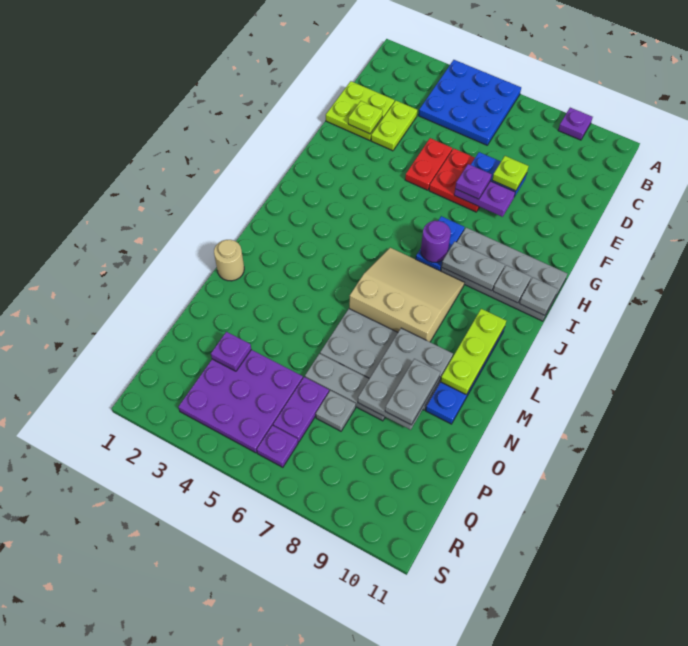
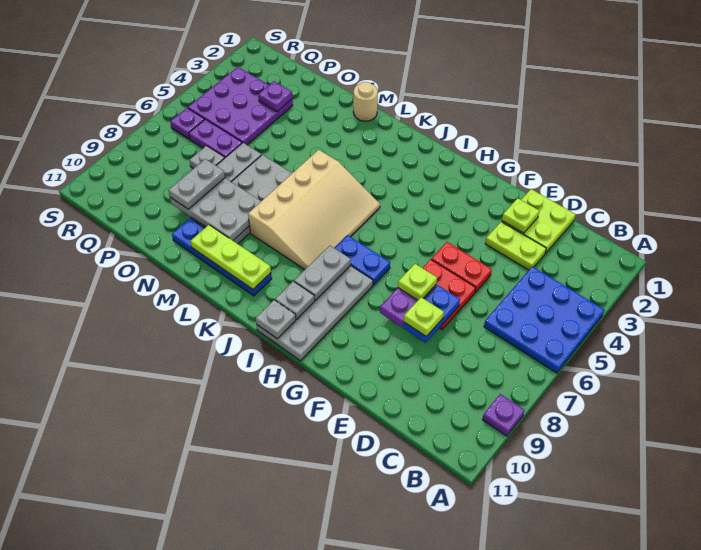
purple plate F7 level 3 -> lime plate F7 level 3
purple round brick I7 level 2 -> none
tan slope J6:L8 level 1 top L -> tan slope J5:L8 level 1 top L
grey plate N9:O9 level 3 -> grey plate O8:O9 level 3

